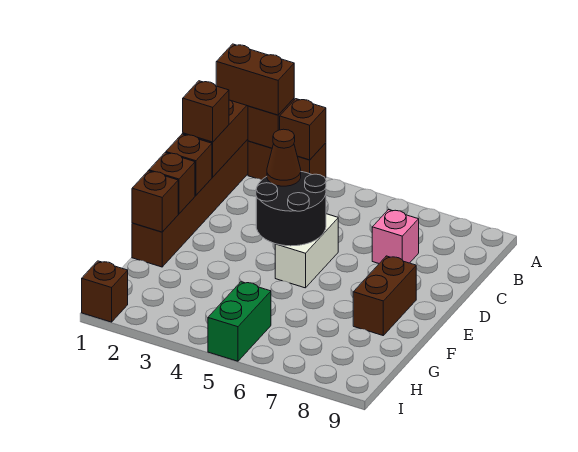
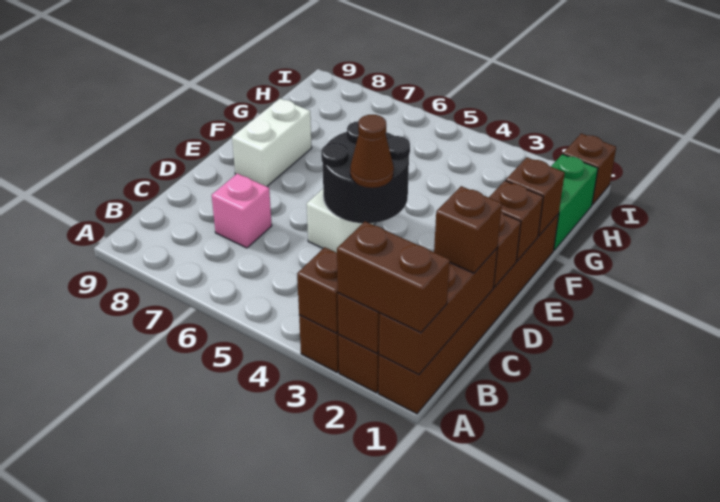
brown brick E8:F8 level 1 -> white brick E8:F8 level 1
green brick H5:I5 level 1 -> green brick G1:H1 level 1

